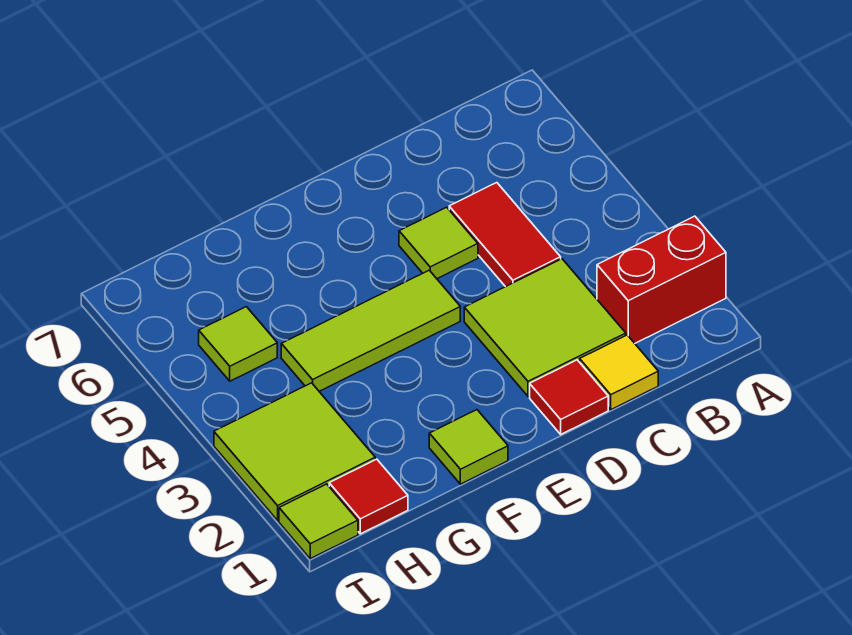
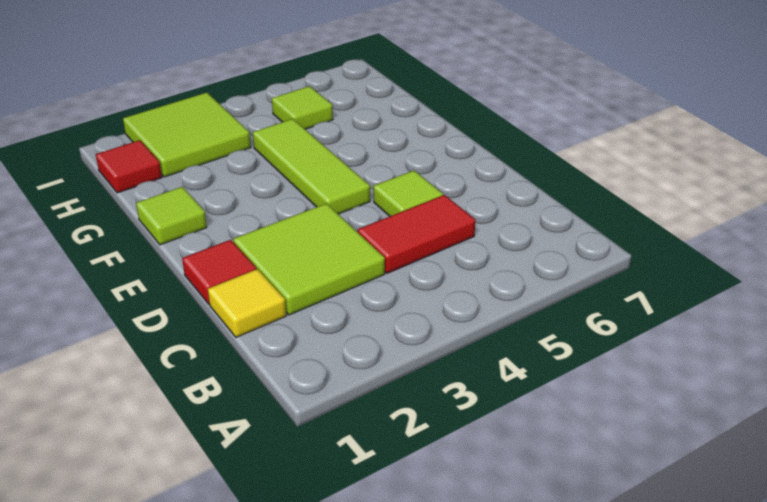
red brick A2:B2 level 1 -> none
lime tile I1 level 1 -> none

